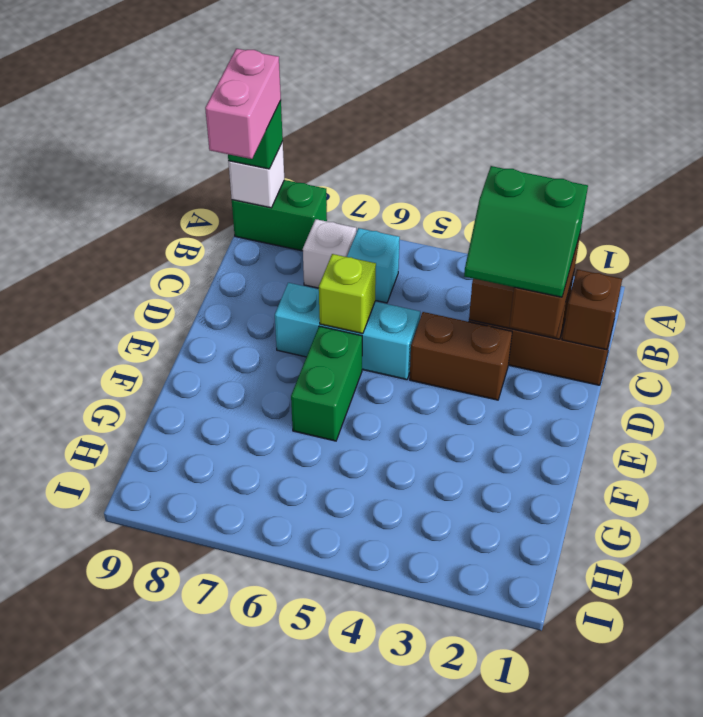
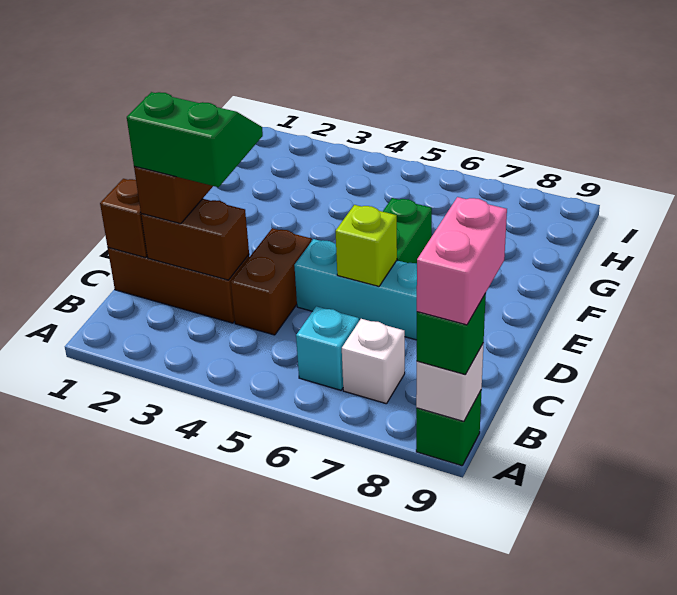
green brick A8:A9 level 1 -> green brick A9 level 1
brown brick D3:D4 level 1 -> brown brick C4:D4 level 1

